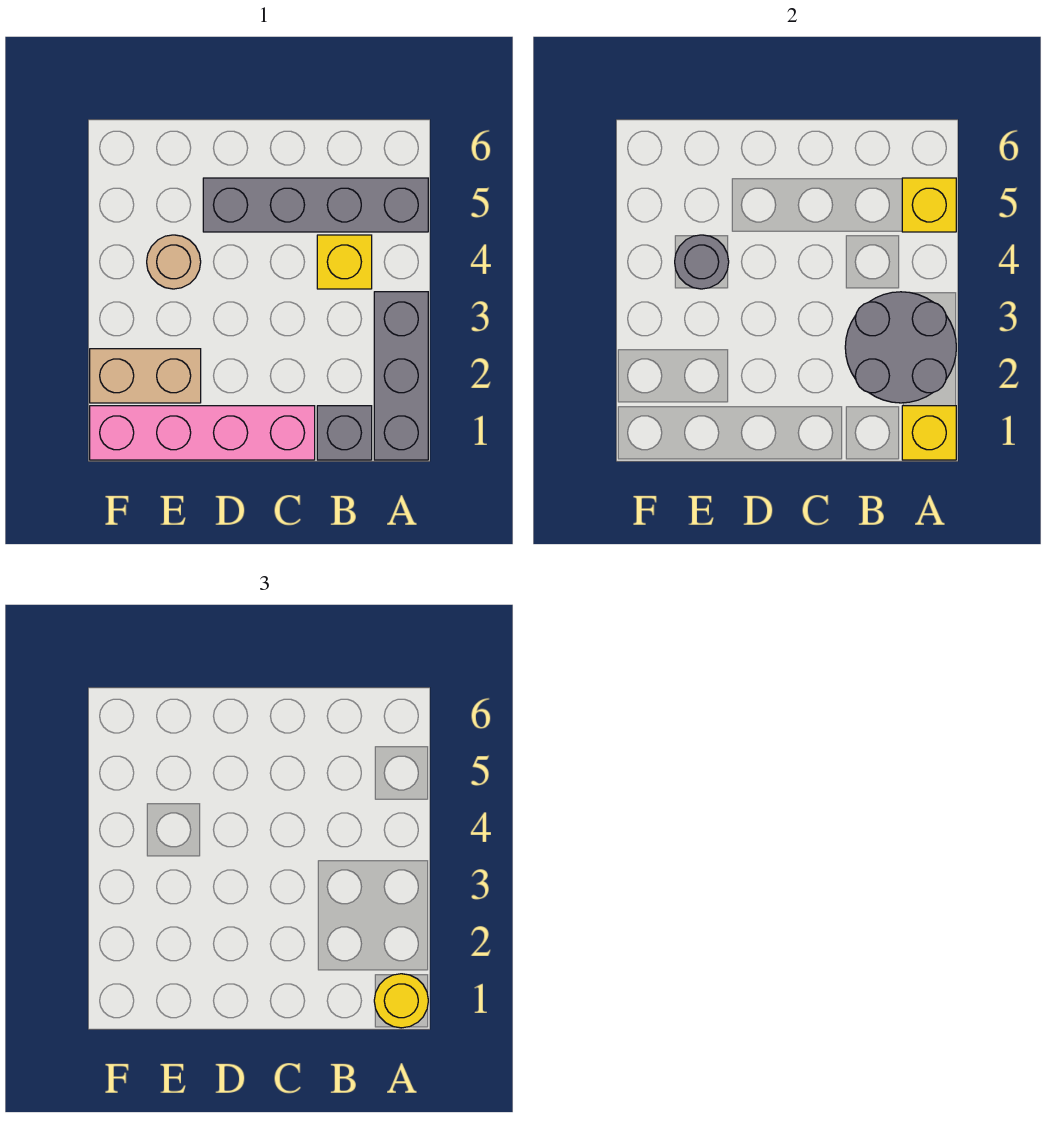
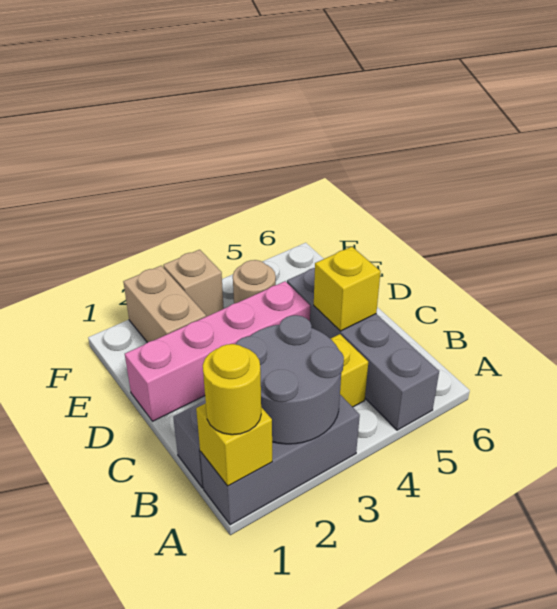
yellow brick A5 level 2 -> yellow brick C5 level 2
pink brick C1:F1 level 1 -> pink brick D1:D4 level 1
grey round brick E4 level 2 -> none
none -> tan brick F3 level 1

